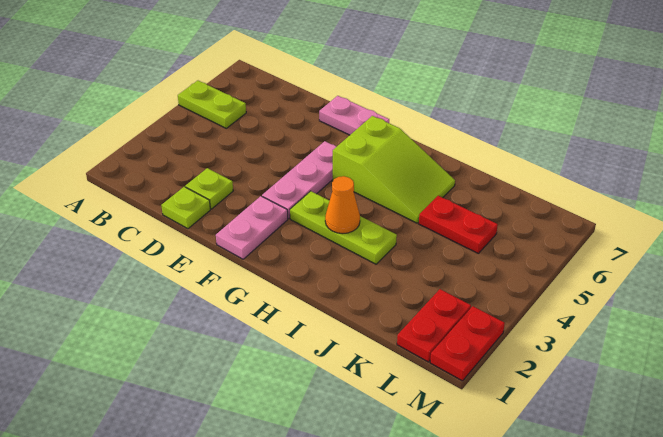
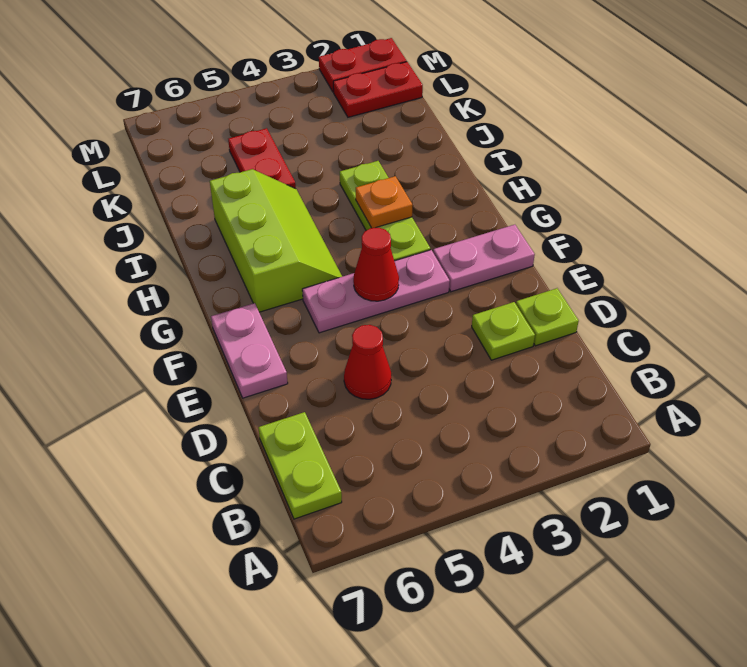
lime plate A5:B5 level 1 -> lime plate B7:C7 level 1
none -> red cone D5 level 1
none -> red cone F4 level 2
lime slope G5:I6 level 1 top G -> lime slope G5:I6 level 1 top 6
orange cone H3 level 2 -> orange plate H3 level 2

